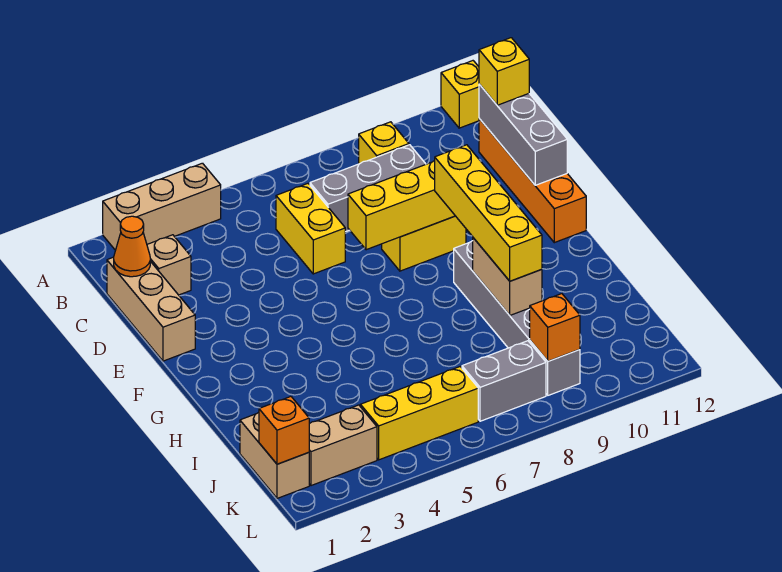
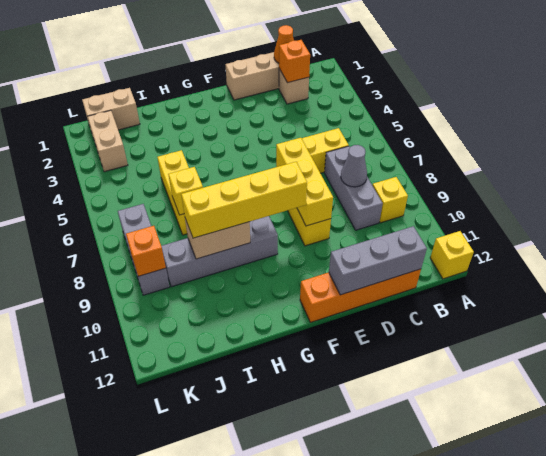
tan brick A2:A4 level 1 -> none
none -> grey cone C8 level 2
yellow brick C12 level 3 -> yellow brick I7 level 2
orange brick K1 level 2 -> orange brick C2 level 2
yellow brick K4:K6 level 1 -> yellow brick I5:I7 level 1

